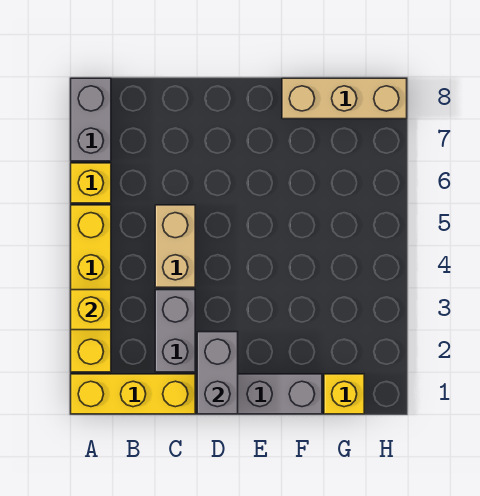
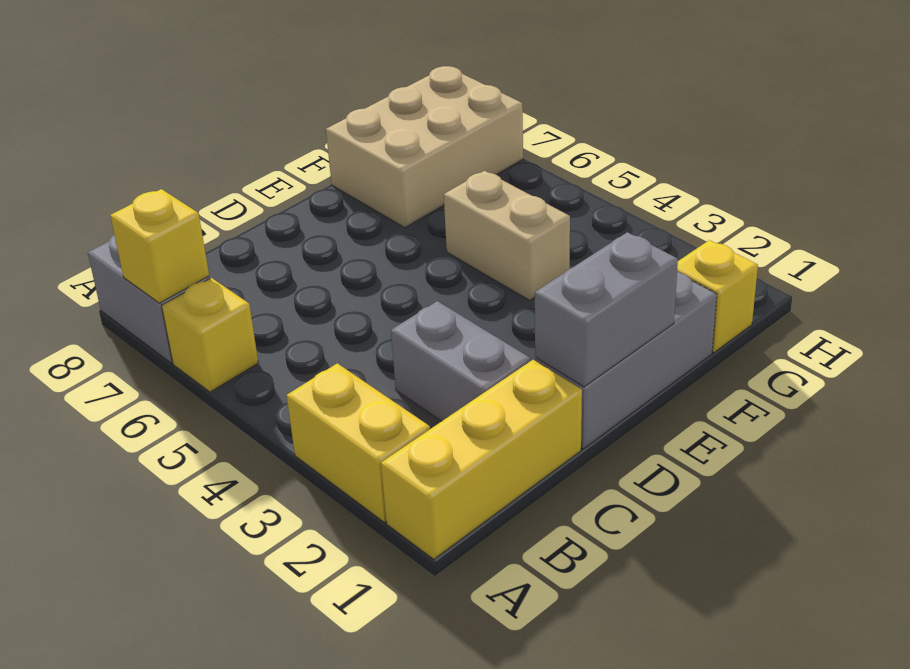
yellow brick A2:A5 level 1 -> yellow brick A2:A3 level 1
yellow brick A3 level 2 -> yellow brick A7 level 2
tan brick C4:C5 level 1 -> tan brick F4:F5 level 1
grey brick D1:D2 level 2 -> grey brick D1:E1 level 2
tan brick F8:H8 level 1 -> tan brick F7:H8 level 1

